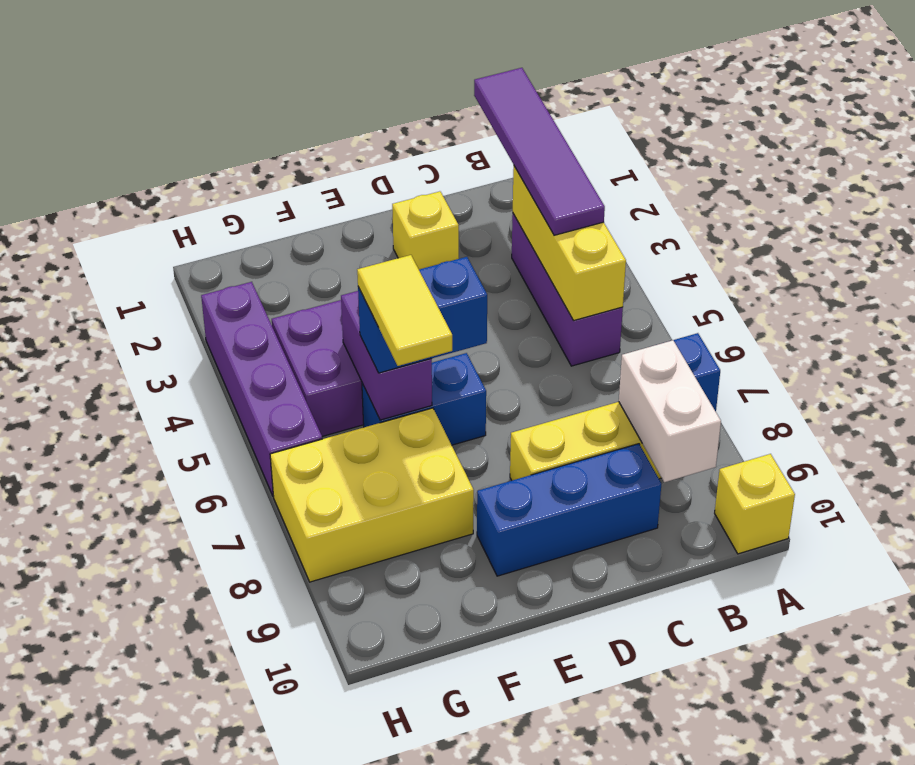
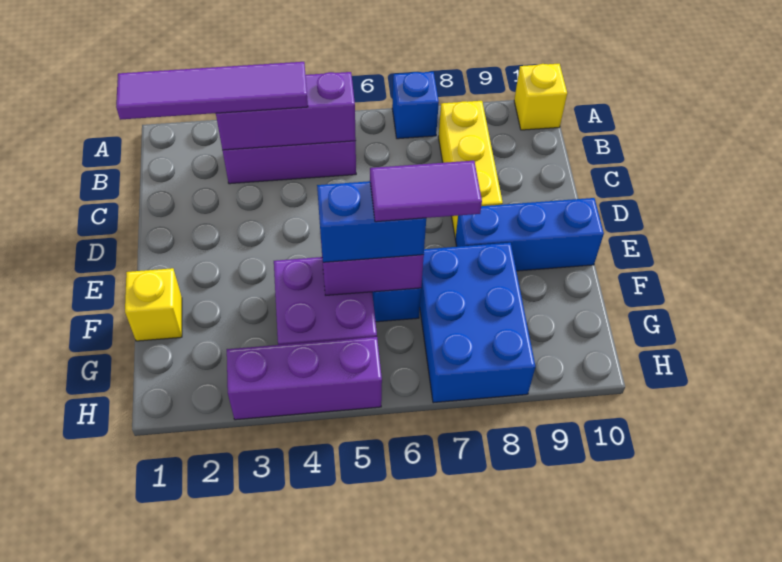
yellow brick B3:B5 level 2 -> purple brick B3:B5 level 2
white brick B8:B9 level 2 -> none
blue brick C9:E9 level 1 -> blue brick E8:E10 level 1
yellow brick D2 level 1 -> yellow brick F1 level 1
blue brick E6:F6 level 3 -> blue brick F5:F6 level 3
yellow tile F6:F7 level 4 -> purple tile F6:F7 level 4
yellow brick F7:H8 level 1 -> blue brick F7:H8 level 1
purple brick H3:H6 level 1 -> purple brick H3:H5 level 1

